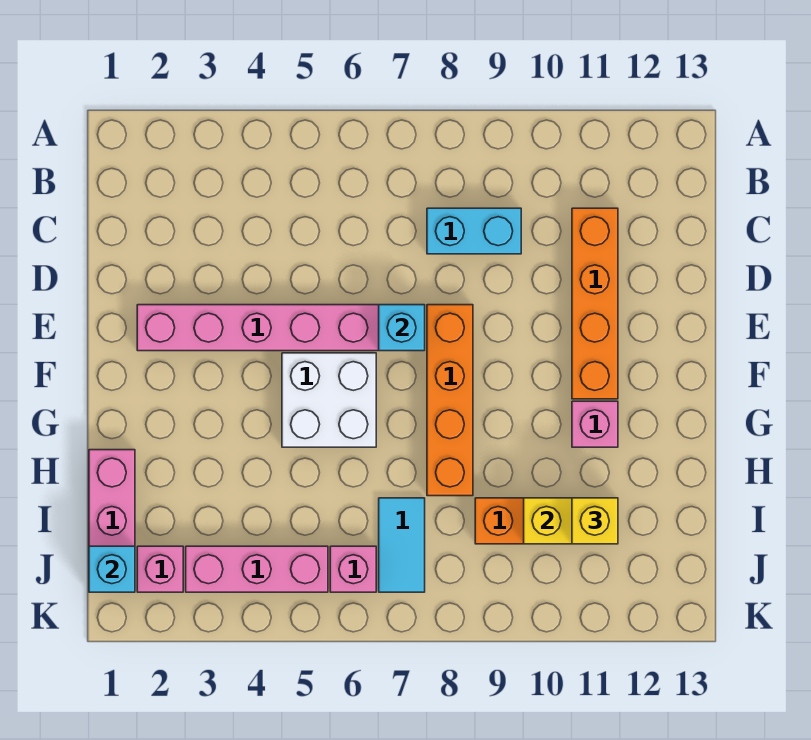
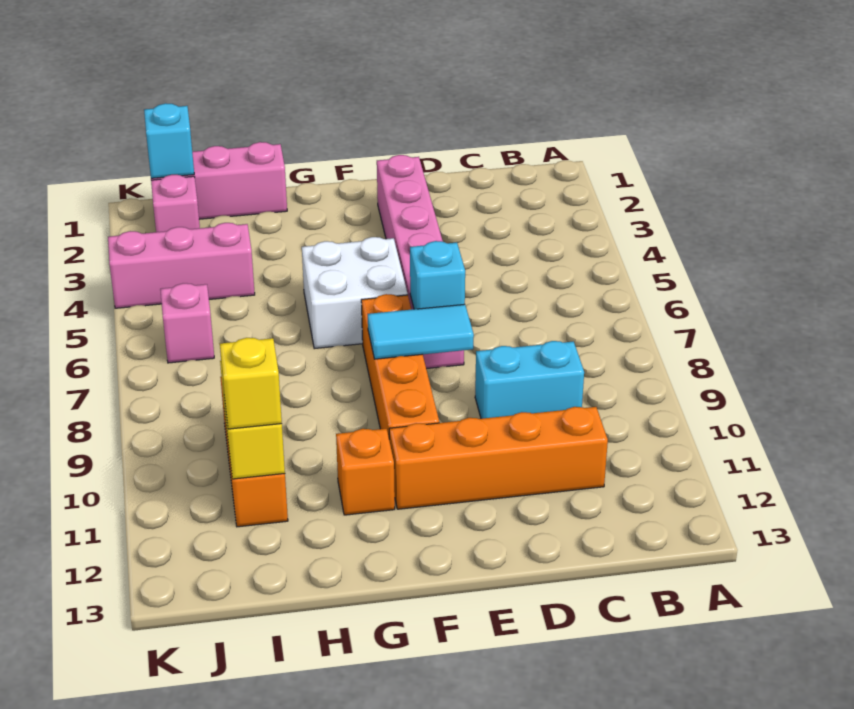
cyan brick C8:C9 level 1 -> cyan brick C9:D9 level 1
orange brick E8:H8 level 1 -> orange brick F7:F10 level 1
pink brick G11 level 1 -> orange brick G11 level 1
cyan tile I7:J7 level 1 -> cyan tile E8:F8 level 2
pink brick J3:J5 level 1 -> pink brick I4:K4 level 1

